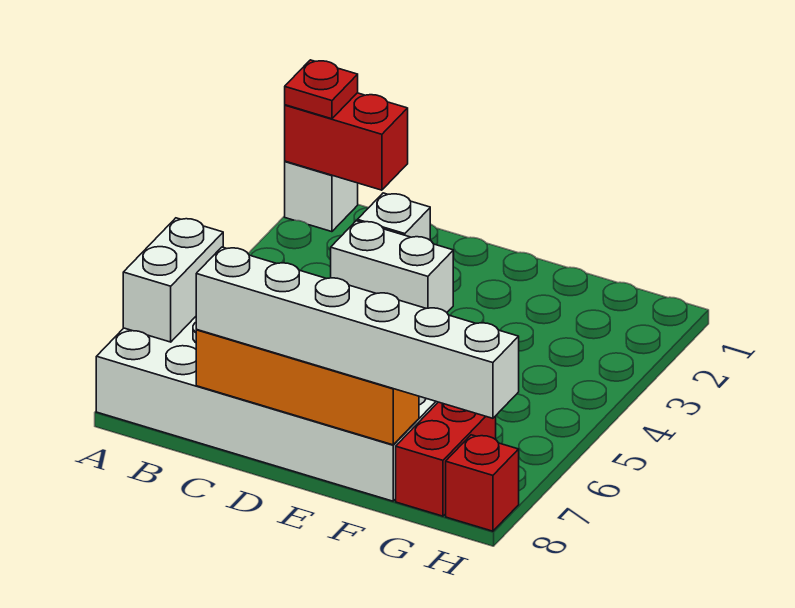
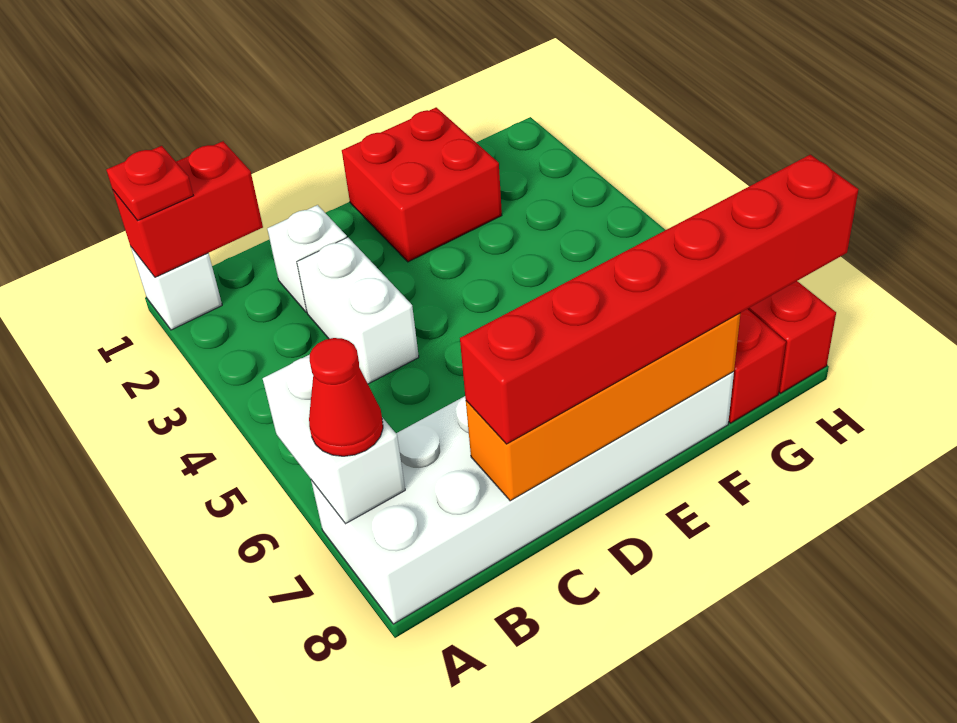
none -> red cone A7 level 3
white brick C3:D3 level 1 -> white brick C3:C4 level 1
white brick C8:H8 level 3 -> red brick C8:H8 level 3
none -> red brick E1:F2 level 1

